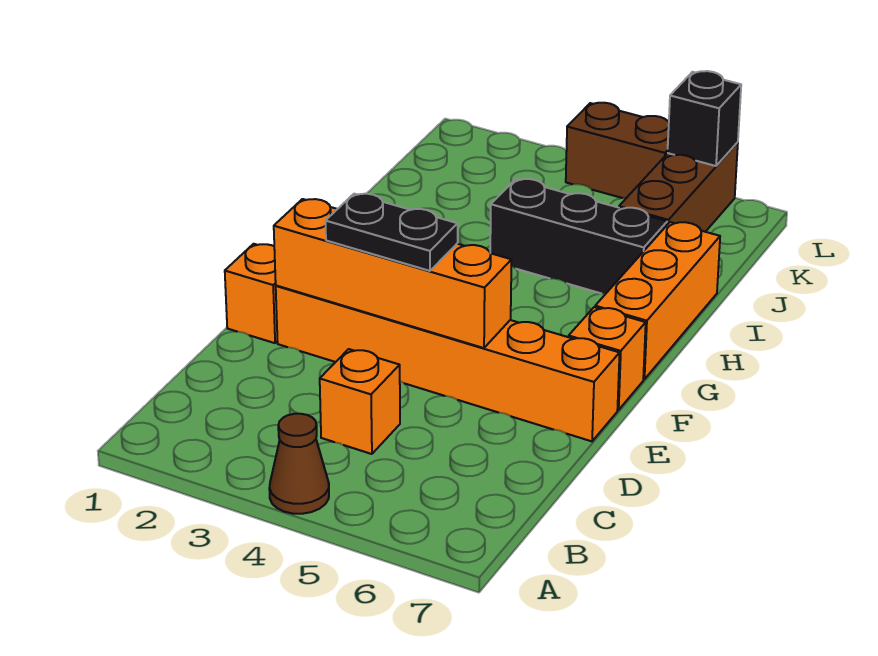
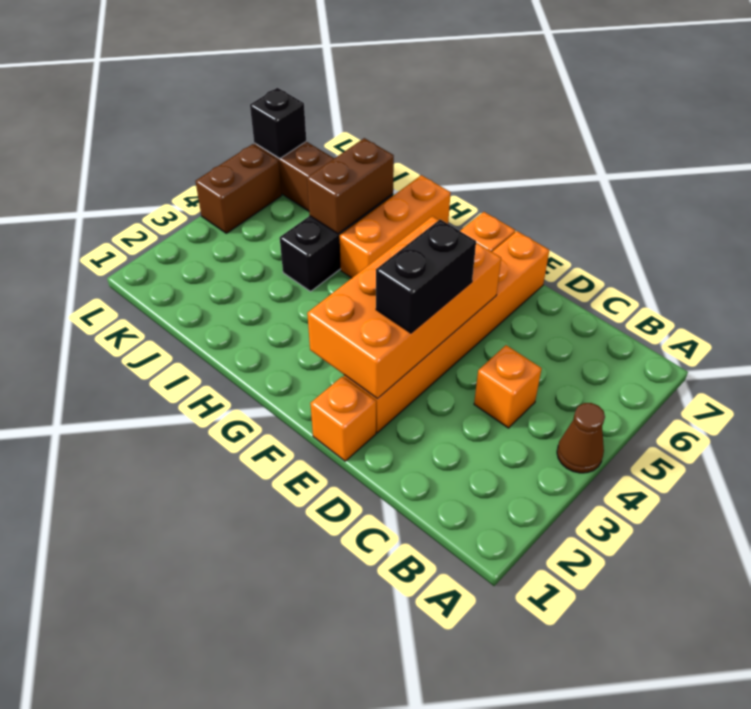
orange brick E2:E5 level 2 -> orange brick E2:F5 level 2
black plate E3:E4 level 3 -> black brick E3:E4 level 3
orange brick G7:I7 level 1 -> orange brick H5:H7 level 1
none -> brown brick I5:I6 level 2

